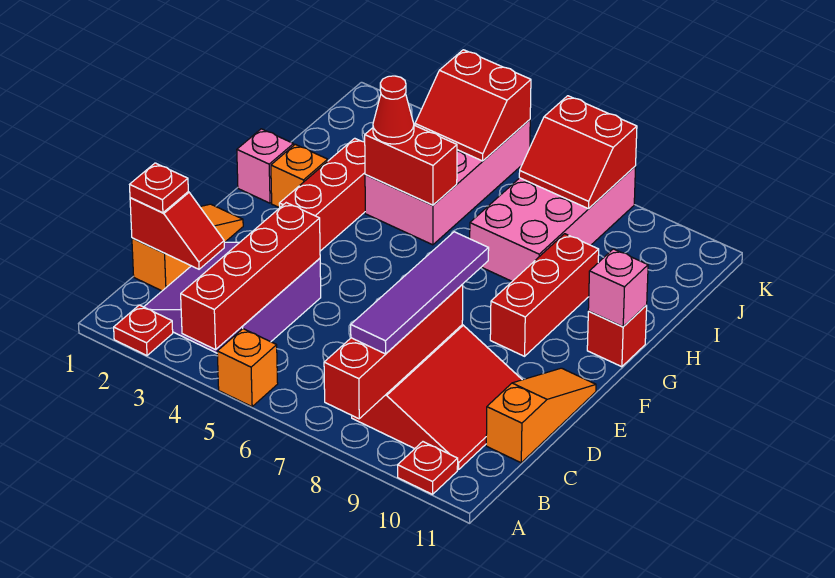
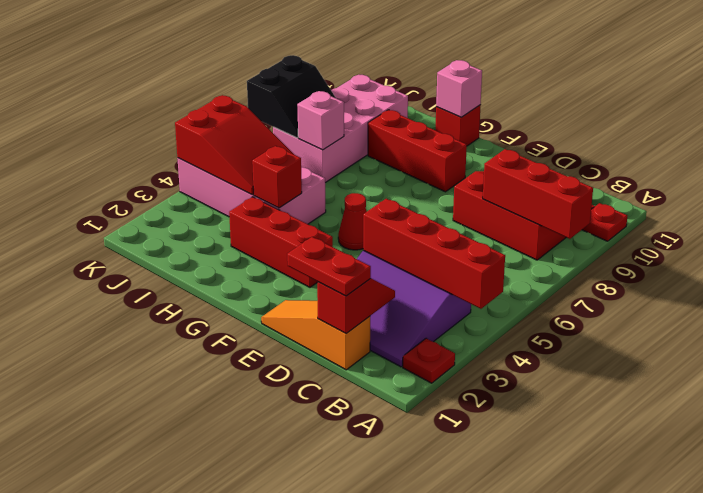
orange brick A5 level 1 -> none
red brick A8:D8 level 2 -> red brick A8:C8 level 2
purple tile B8:E8 level 3 -> none
red plate C1 level 3 -> red plate C1:D1 level 3
orange slope C11:E11 level 1 top C -> none
pink brick G1 level 1 -> pink brick I7 level 2
orange brick G2 level 1 -> none
red brick H4:H5 level 2 -> red brick H4 level 2
red cone H4 level 3 -> red cone F5 level 1
pink brick H7:K8 level 1 -> pink brick I7:J10 level 1
red slope J4:K5 level 2 top K -> red slope I4:K5 level 2 top K
red slope J7:K8 level 2 top K -> black slope J7:K8 level 2 top K

